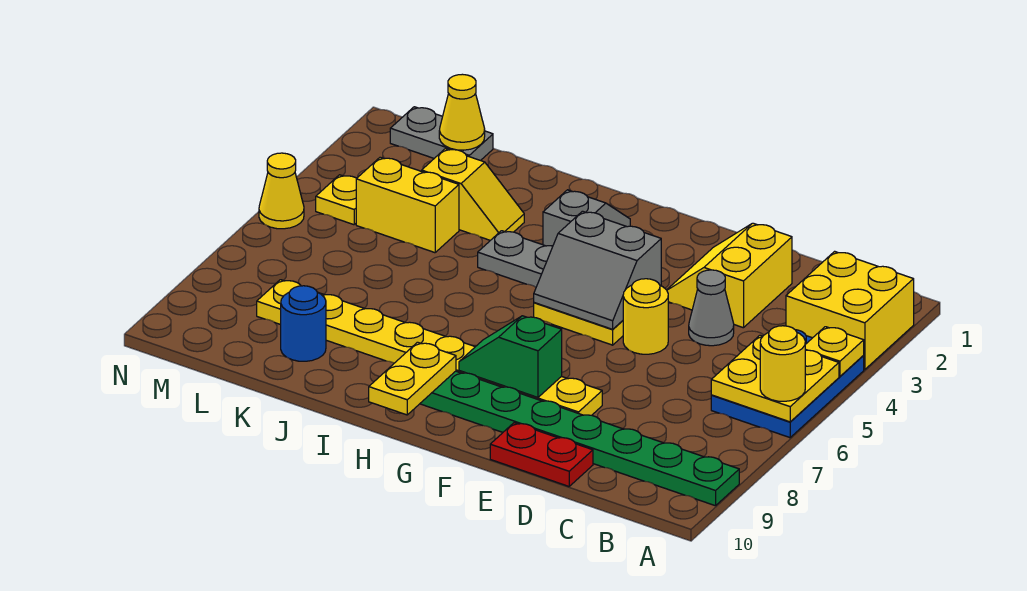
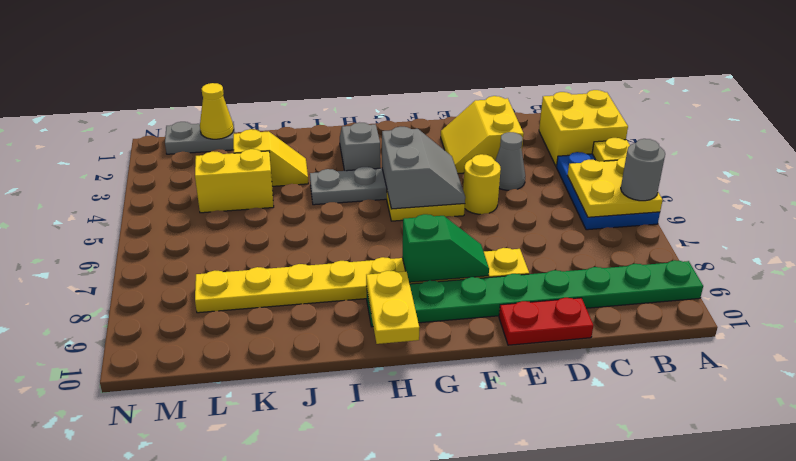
yellow round brick A6 level 3 -> grey round brick A6 level 3
grey slope F4:G5 level 2 top 4 -> grey slope F4:G5 level 2 top G
green slope F8:G8 level 2 top F -> green slope F8:G8 level 2 top G
blue round brick K9 level 1 -> none
yellow plate M4 level 1 -> none
yellow cone N5 level 1 -> none

